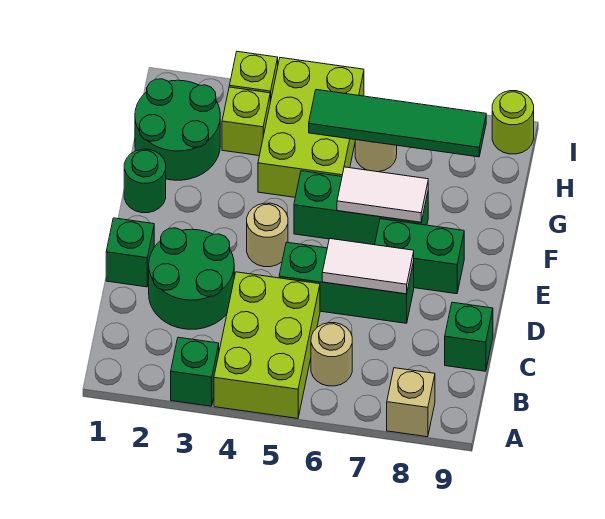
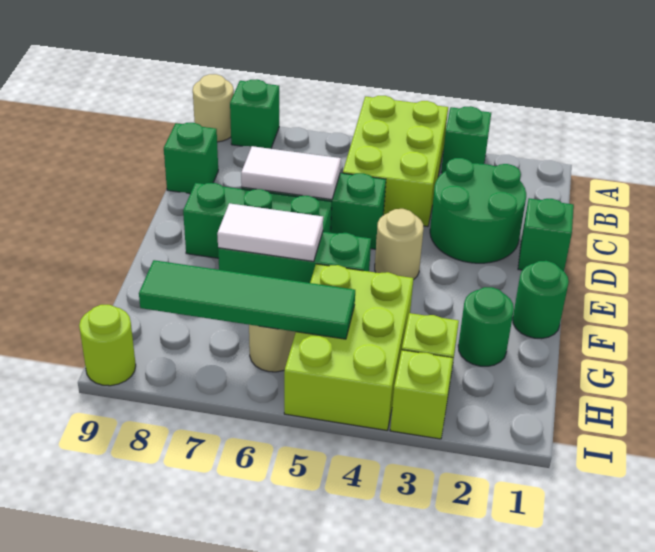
tan brick A8 level 1 -> green brick A8 level 1
tan round brick B6 level 1 -> tan round brick A9 level 1
green brick E7:E8 level 1 -> green brick E6:E8 level 1
green round brick G1:H2 level 1 -> green round brick G2 level 1

